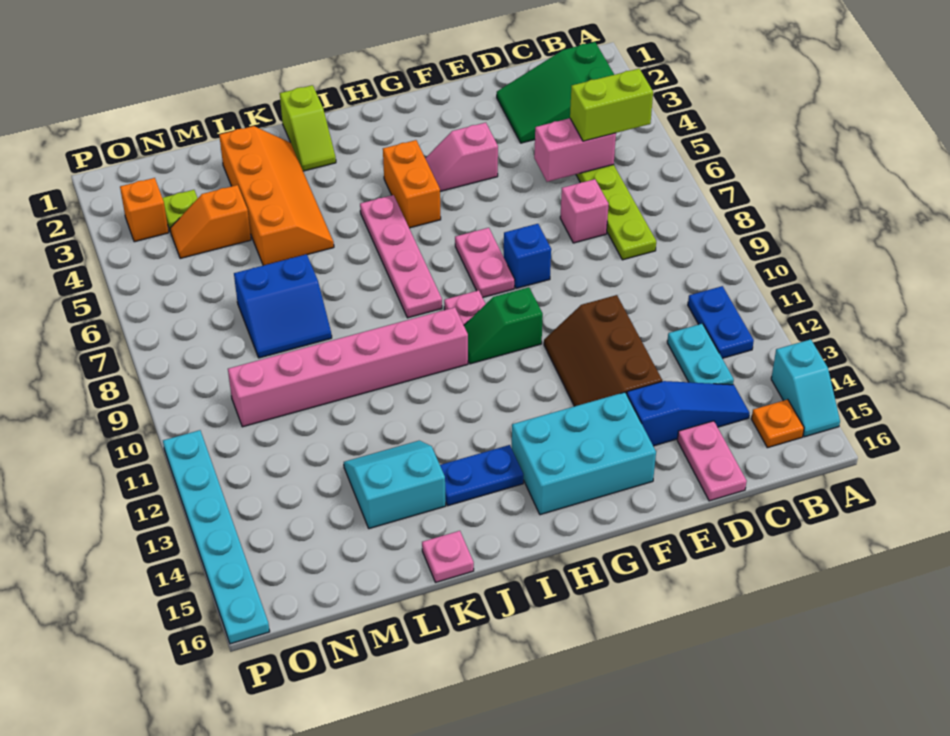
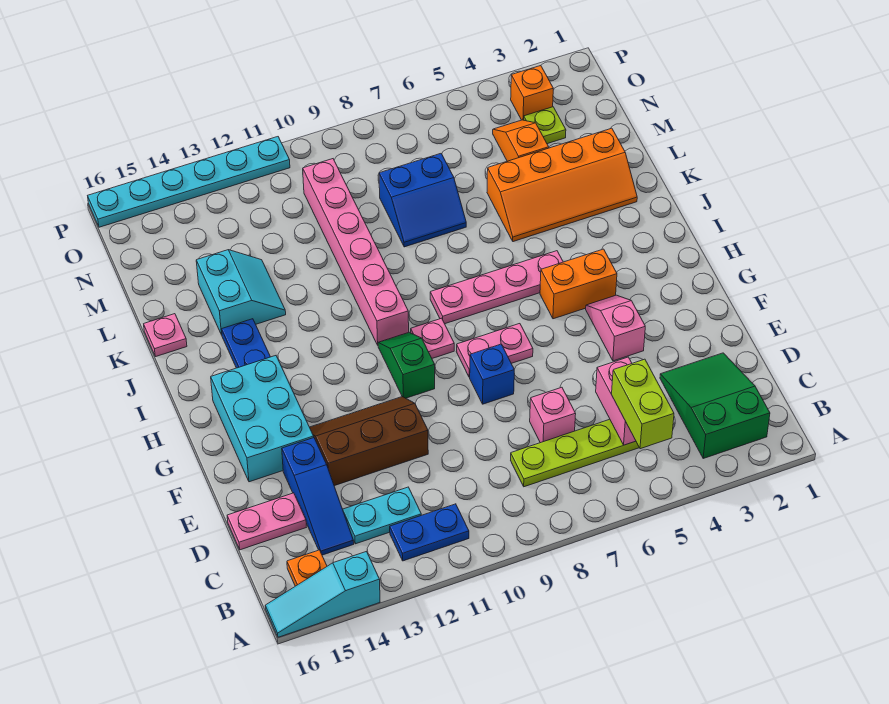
cyan slope A14:A15 level 1 top 14 -> cyan slope A14:A16 level 1 top 14
lime slope J1:J2 level 1 top 1 -> none
blue slope L7:M8 level 1 top 7 -> blue slope L7:M8 level 1 top M

